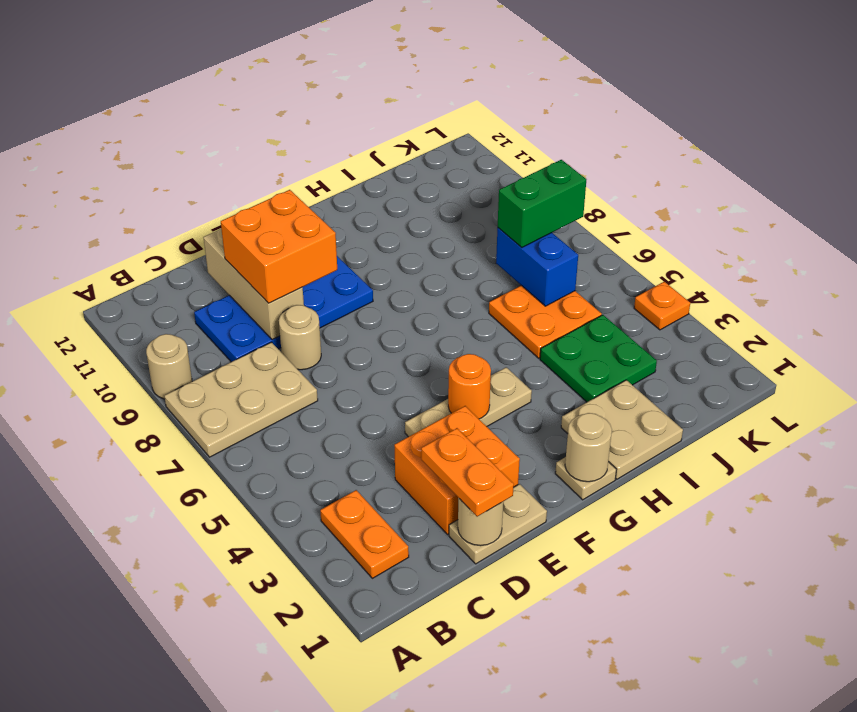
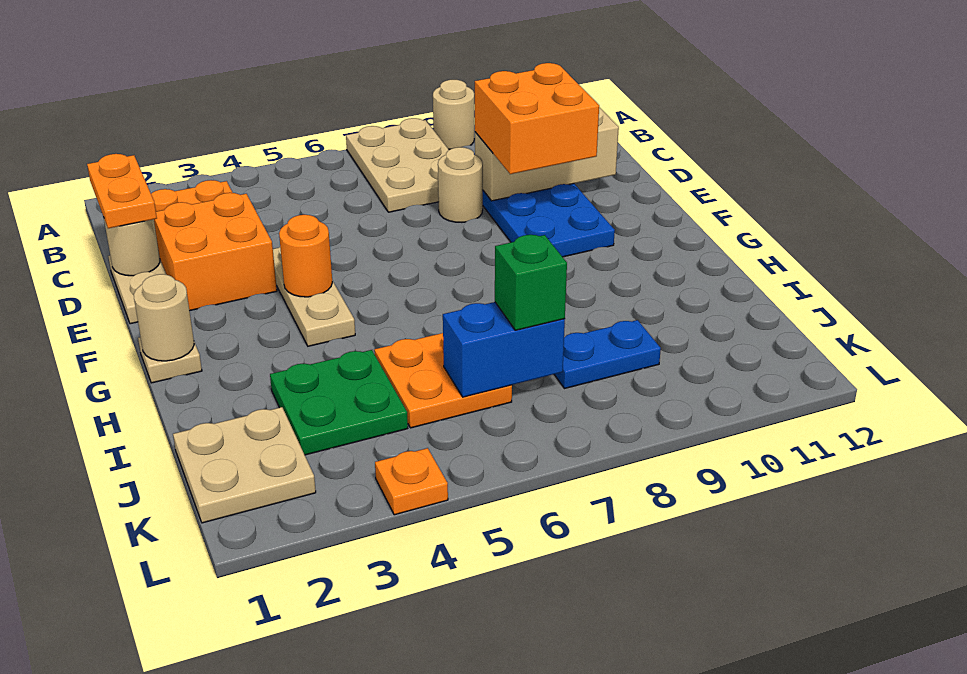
orange plate D1:D2 level 3 -> orange plate C1:D1 level 3
tan plate H1:I2 level 1 -> tan plate J1:K2 level 1
green brick J7:K7 level 3 -> green brick J7 level 3
none -> blue plate J8:J9 level 1

